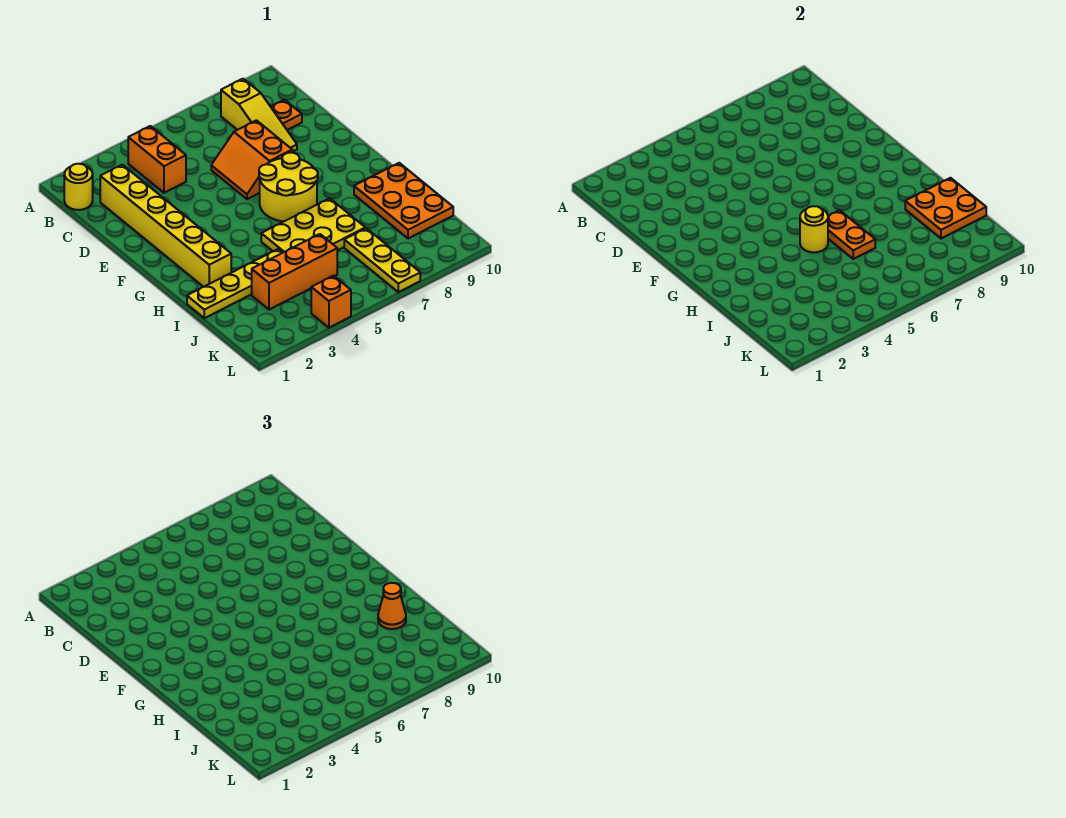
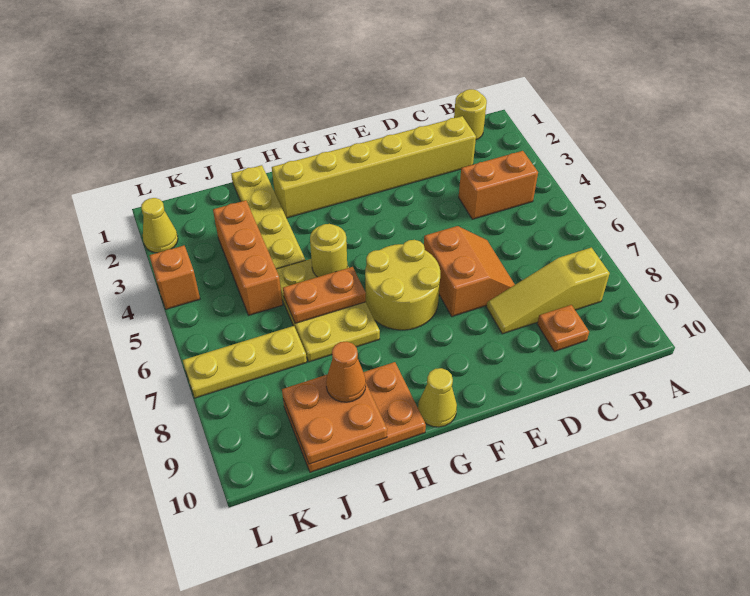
orange slope D6:E7 level 1 top 7 -> orange slope D6:E7 level 1 top E
none -> yellow cone G10 level 1
none -> yellow cone L2 level 1

